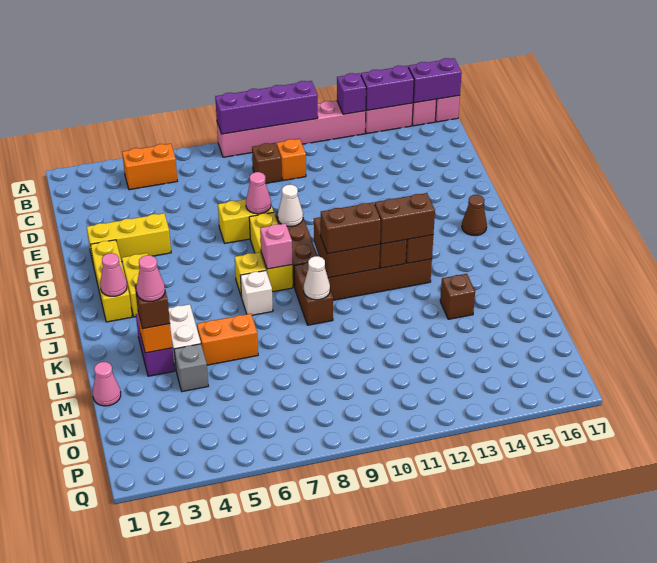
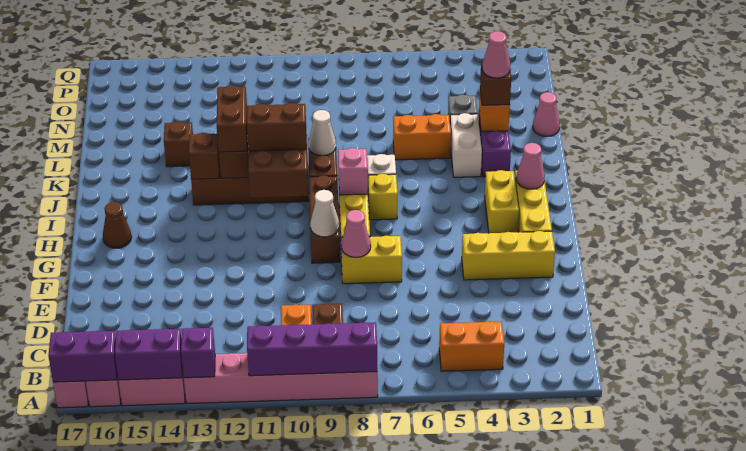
brown brick J12:J13 level 3 -> brown brick J12:K12 level 3

